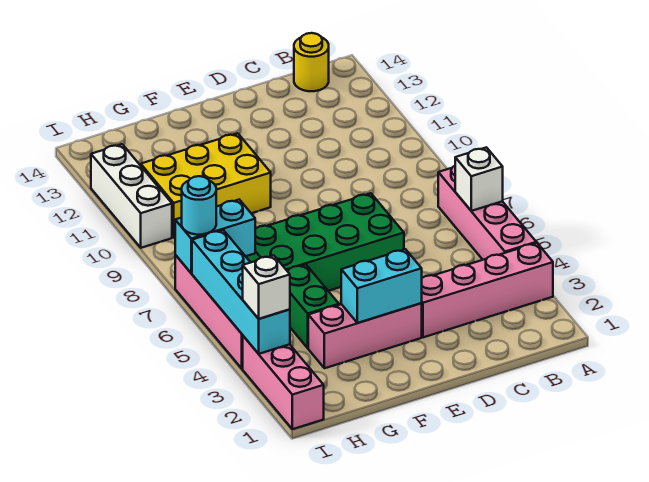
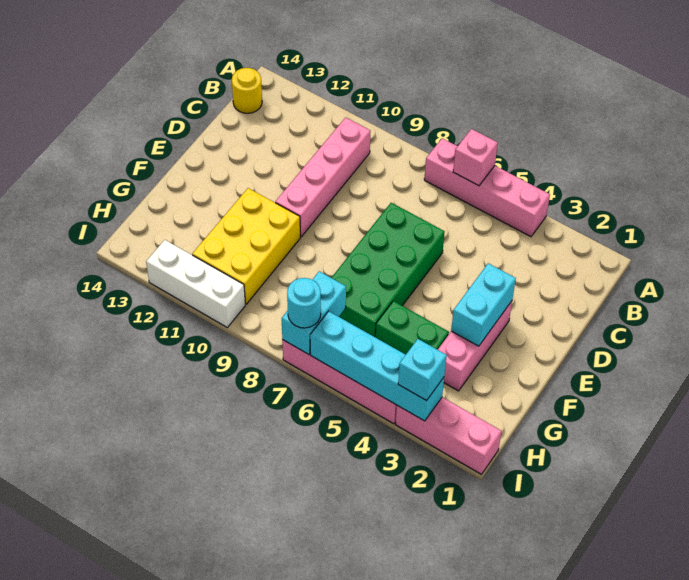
pink brick A3:D3 level 1 -> pink brick B10:E10 level 1
white brick A6 level 2 -> pink brick A6 level 2
white brick I3 level 3 -> cyan brick I3 level 3

